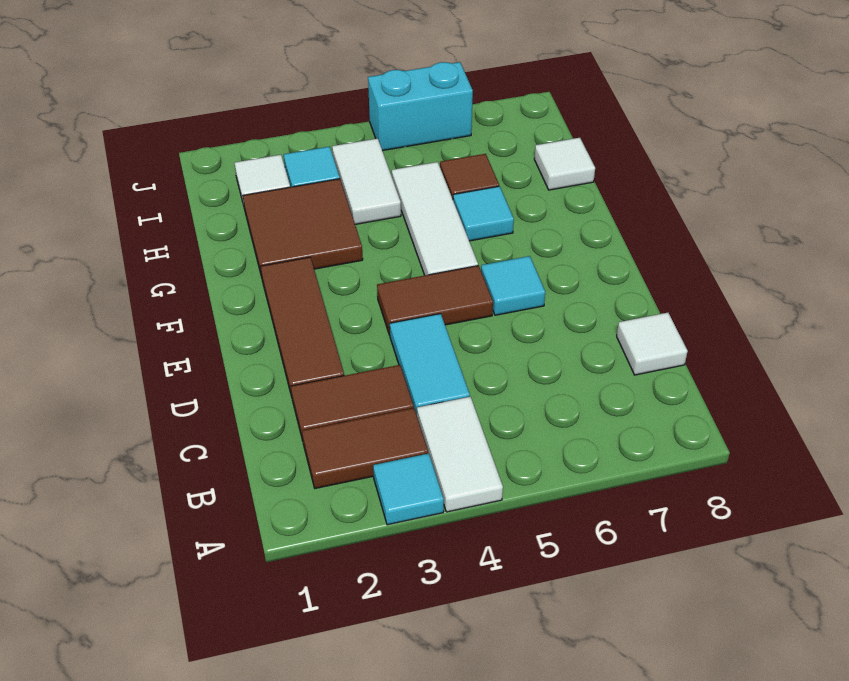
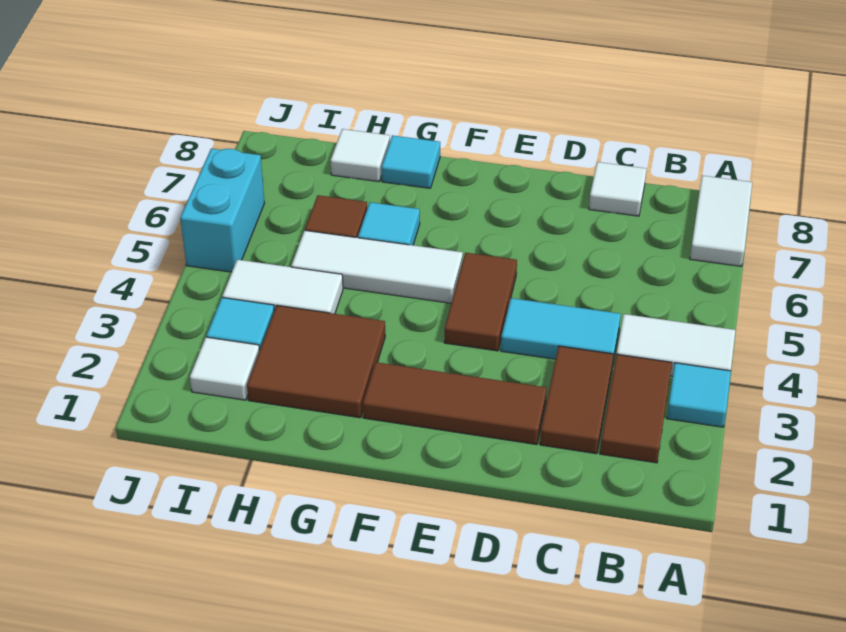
none -> white tile A7:A8 level 1
cyan tile E6 level 1 -> cyan tile G8 level 1

